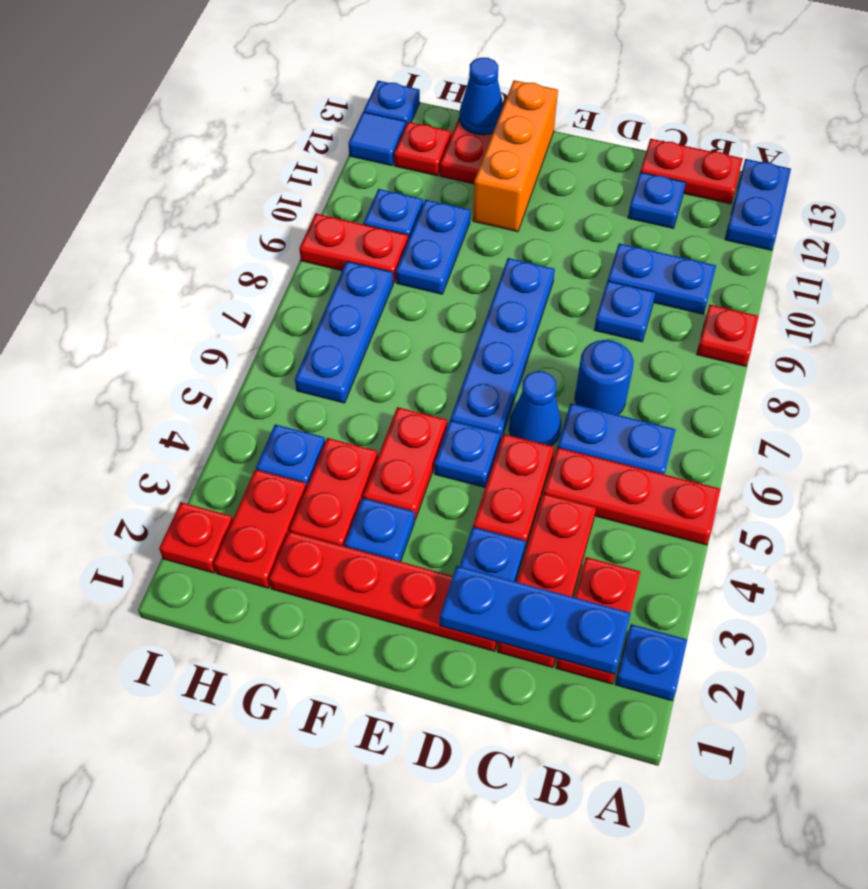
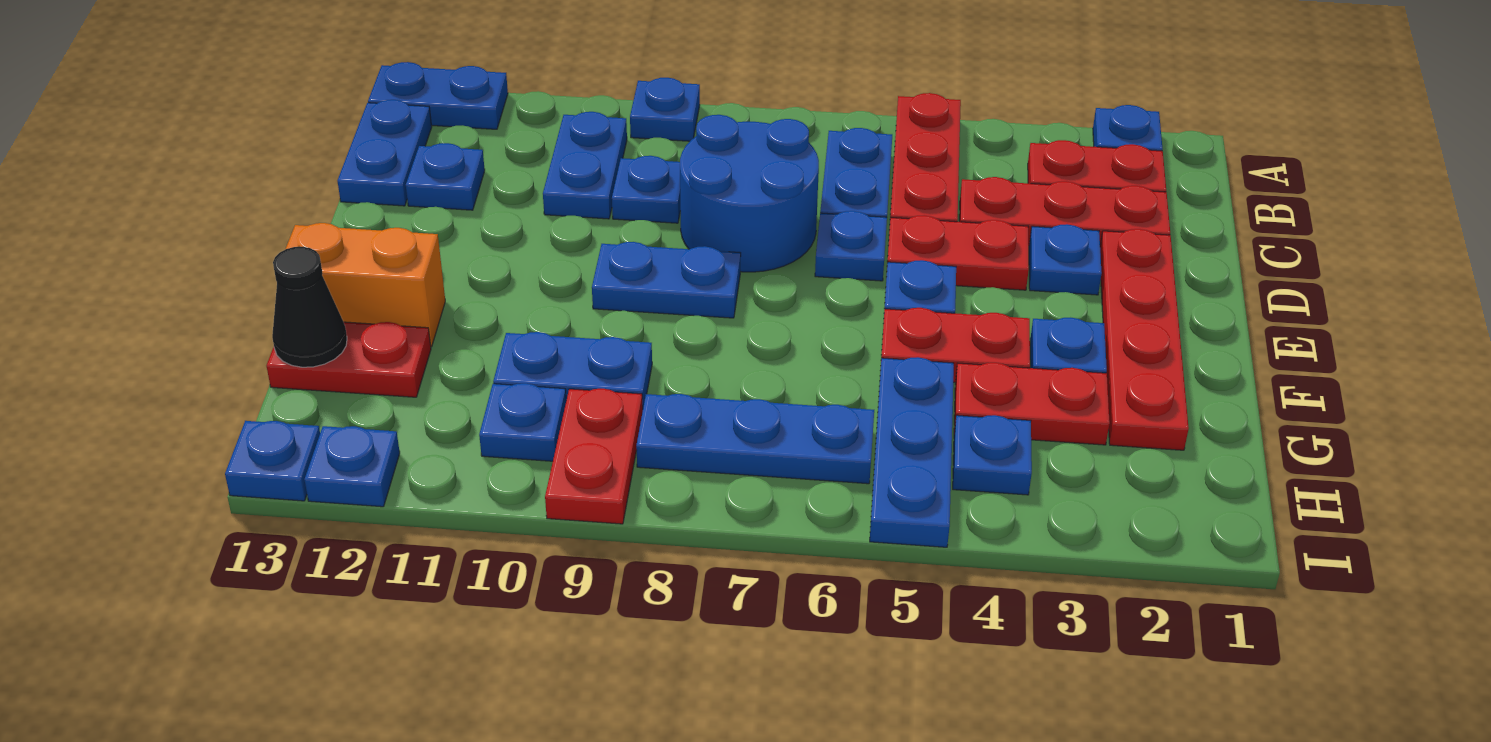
red plate A9 level 1 -> blue plate A9 level 1
blue plate B2:D2 level 2 -> blue plate G5:I5 level 1
red plate B13:C13 level 1 -> blue plate B13:C13 level 1
blue round brick C7 level 1 -> blue round brick C7:D8 level 1
blue cone D6 level 1 -> blue plate D6 level 1
blue plate E6:E9 level 1 -> blue plate E8:E9 level 1
orange brick F11:F13 level 1 -> orange brick F12:F13 level 1
blue cone G13 level 2 -> black cone G13 level 2
red plate H2:H3 level 1 -> none
red plate H12 level 1 -> none
red plate I2 level 1 -> none
blue tile I12 level 1 -> blue plate I12 level 1

